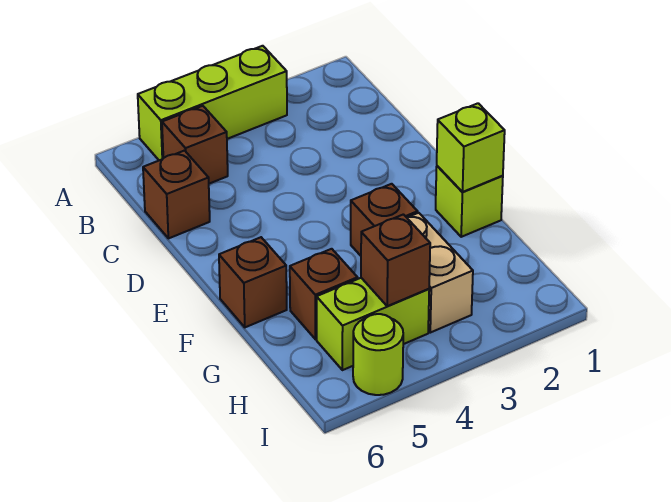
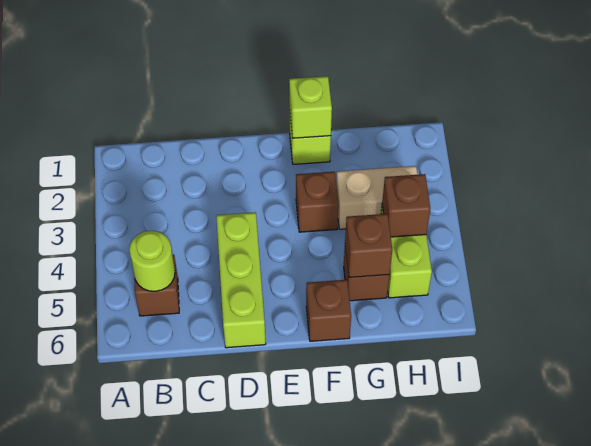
lime brick A3:A5 level 1 -> lime brick D4:D6 level 1
brown brick C6 level 1 -> brown brick G5 level 2
lime round brick I5 level 1 -> lime round brick B5 level 2

